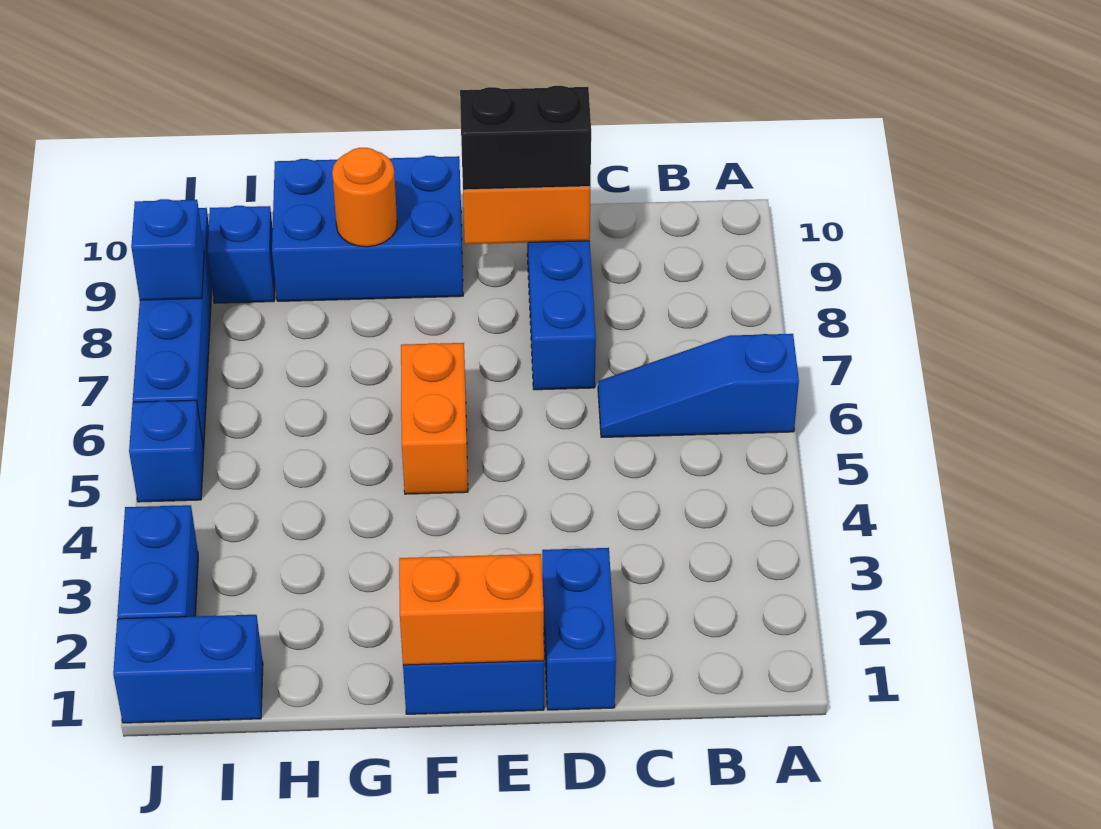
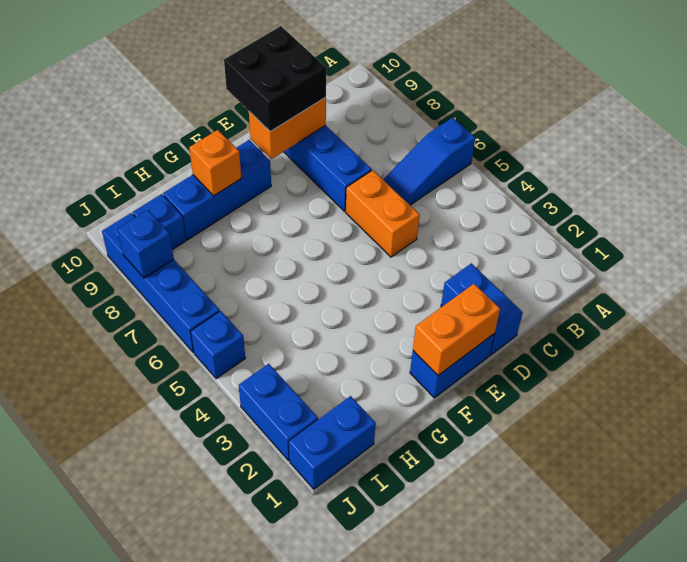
black brick D9:E9 level 3 -> black brick D9:E10 level 3
orange brick F5:F6 level 1 -> orange brick D5:D6 level 1
blue brick F9:H10 level 1 -> blue brick F9:H9 level 1
orange round brick G9 level 2 -> orange brick G9 level 2

